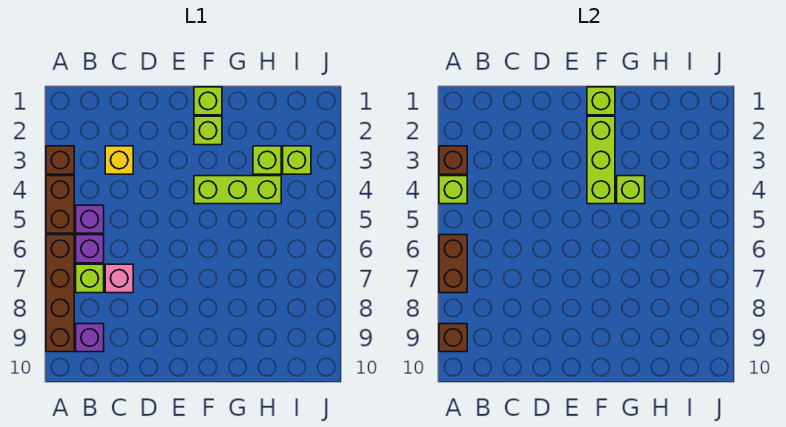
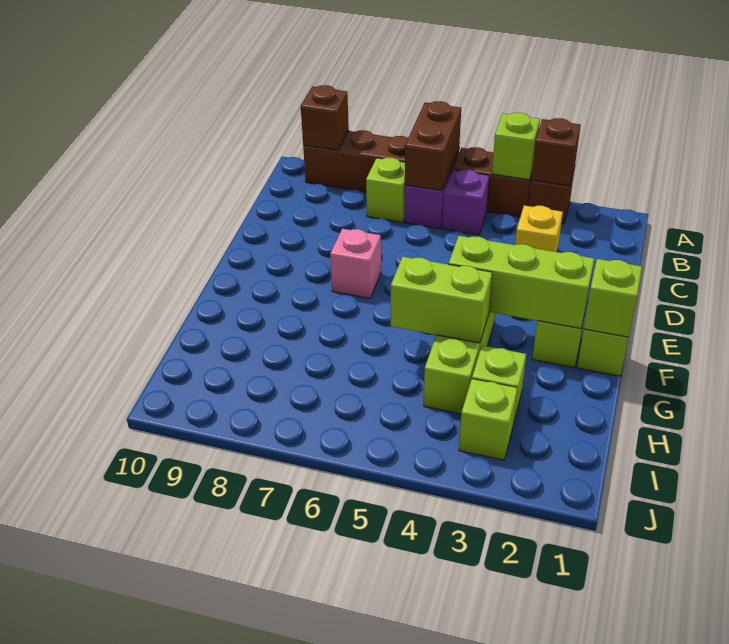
brown brick A6:A7 level 2 -> brown brick A6:B6 level 2
purple brick B9 level 1 -> none
pink brick C7 level 1 -> pink brick E7 level 1
lime brick G4 level 2 -> lime brick G4:G5 level 2

